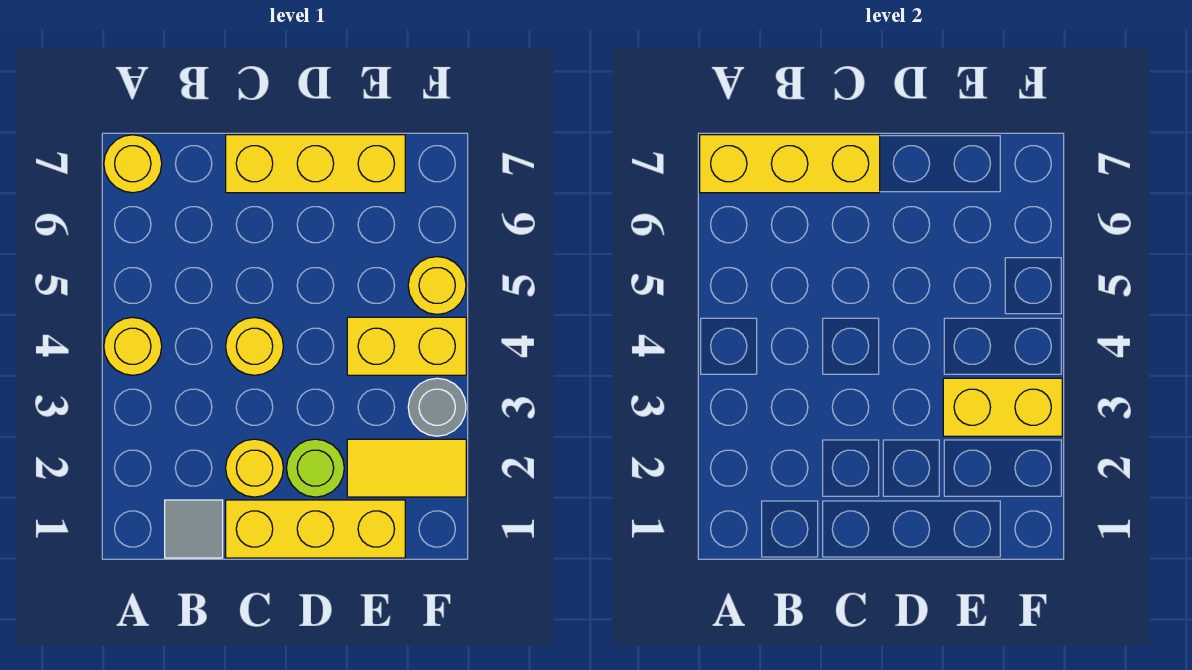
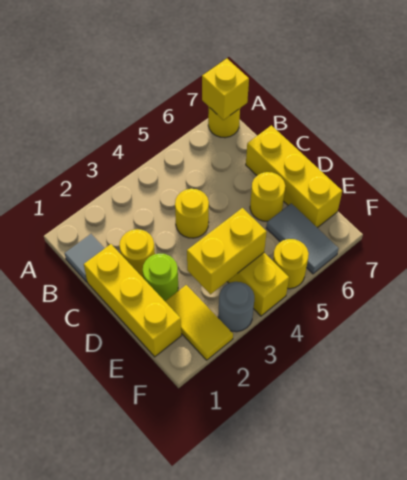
yellow round brick A4 level 1 -> yellow round brick D6 level 1
yellow brick A7:C7 level 2 -> yellow brick A7 level 2
yellow brick E3:F3 level 2 -> yellow brick E3:E4 level 2
none -> grey tile E6:F6 level 1

